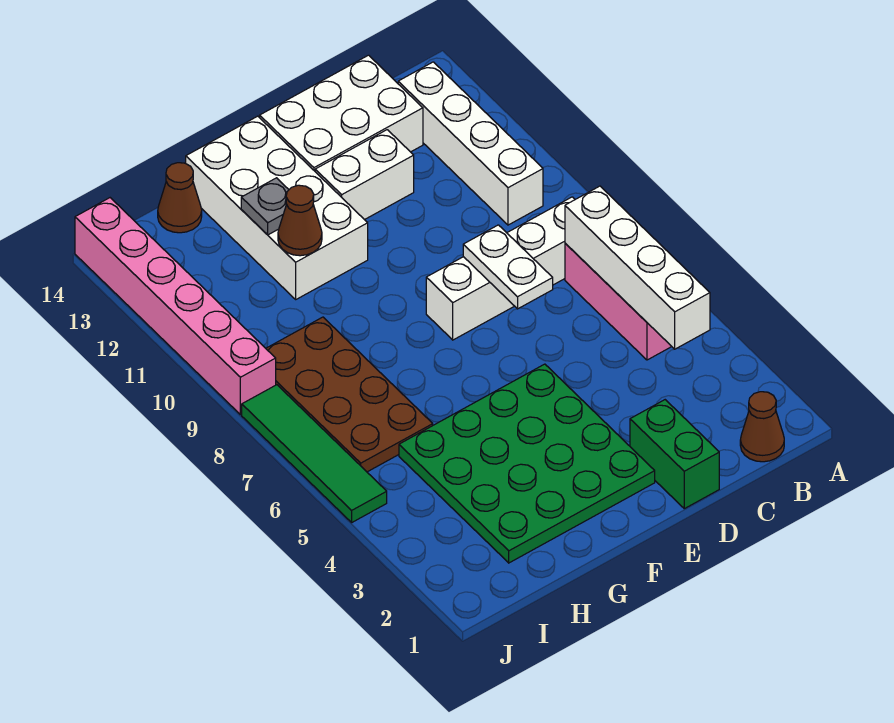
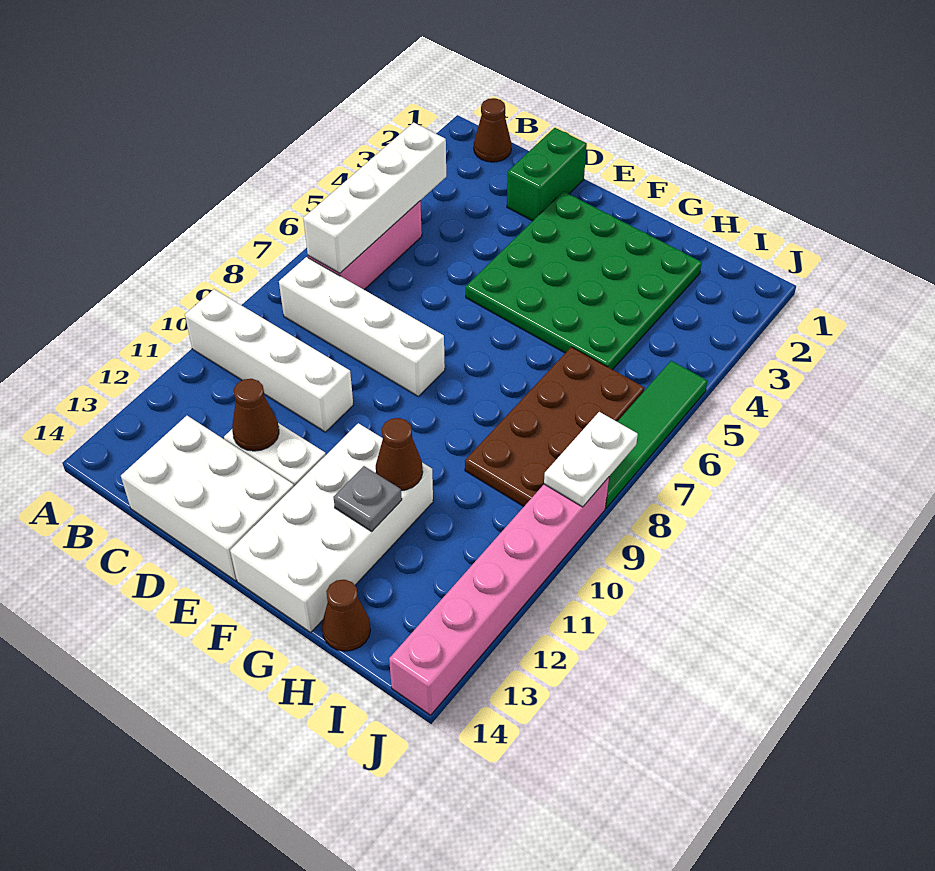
white brick B10:B13 level 1 -> white brick A10:D10 level 1
white plate D7:D8 level 2 -> white plate J8:J9 level 2
none -> brown cone D12 level 2

